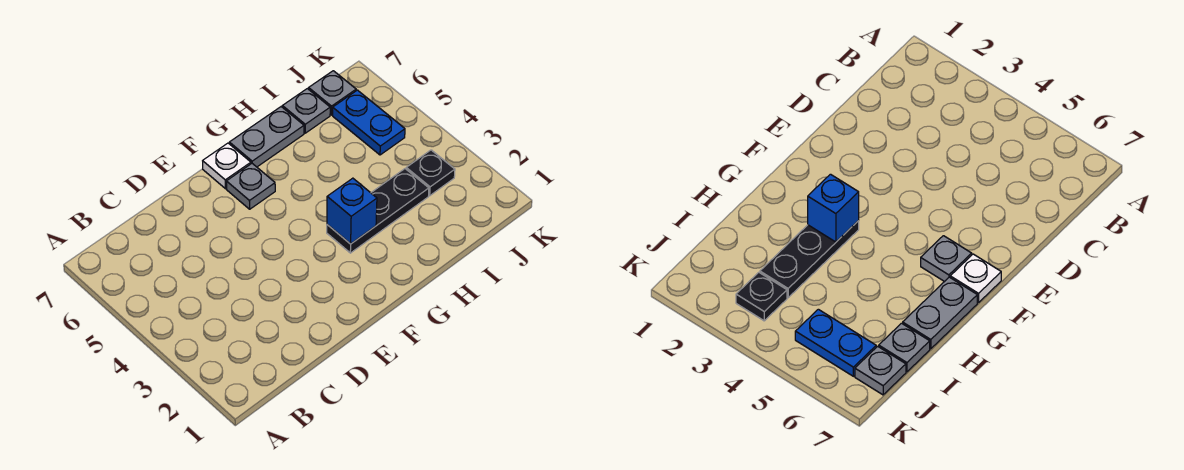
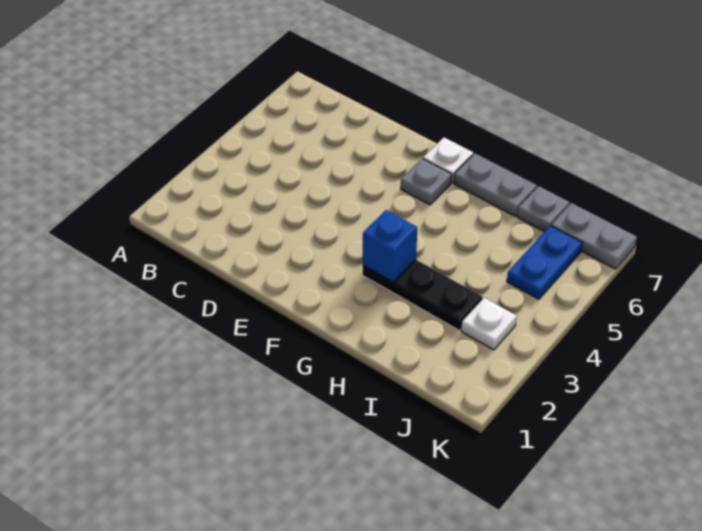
black plate J3 level 1 -> white plate J3 level 1
grey plate J7 level 1 -> grey plate J7:K7 level 1

